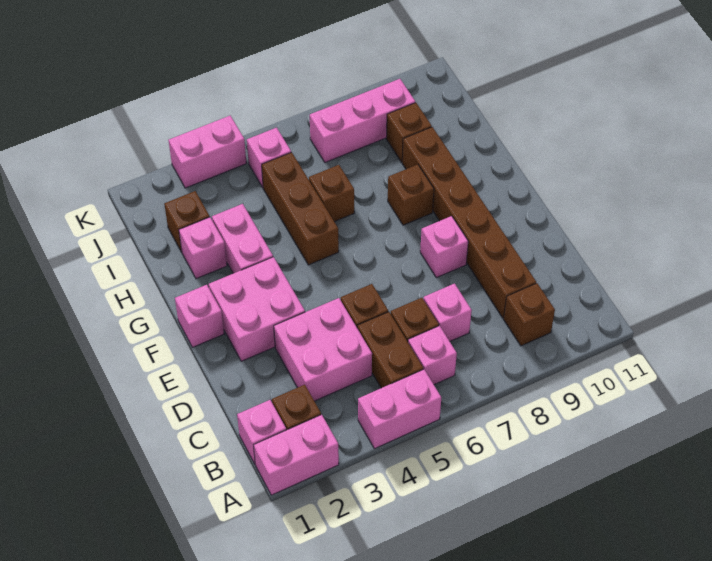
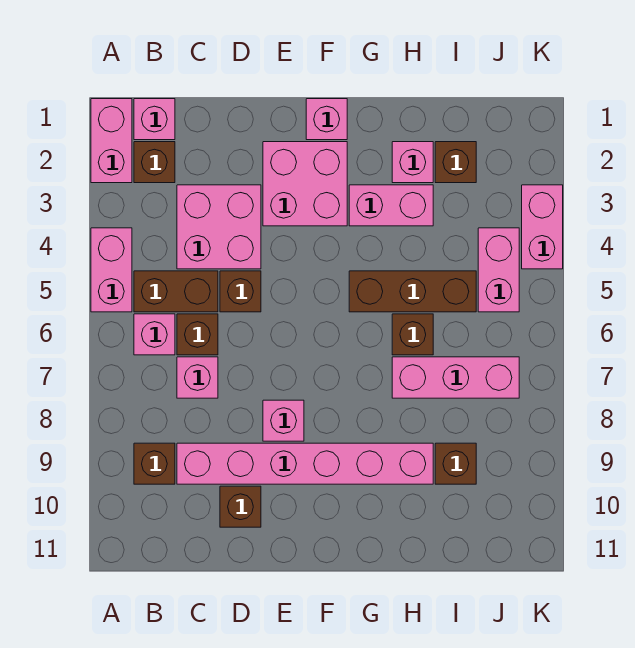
brown brick C9:H9 level 1 -> pink brick C9:H9 level 1
brown brick G8 level 1 -> brown brick D10 level 1
pink brick J5 level 1 -> pink brick J4:J5 level 1
pink brick J7:J9 level 1 -> pink brick H7:J7 level 1

